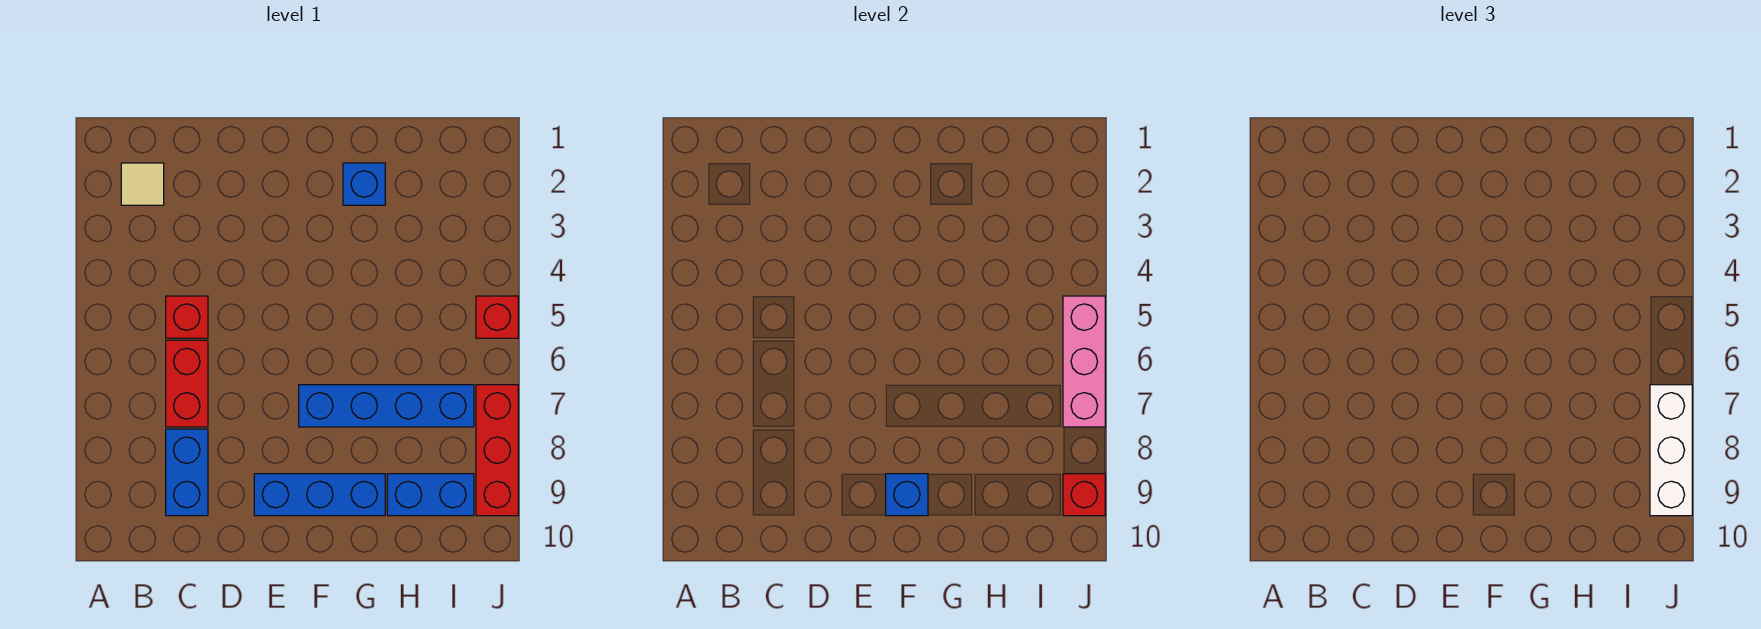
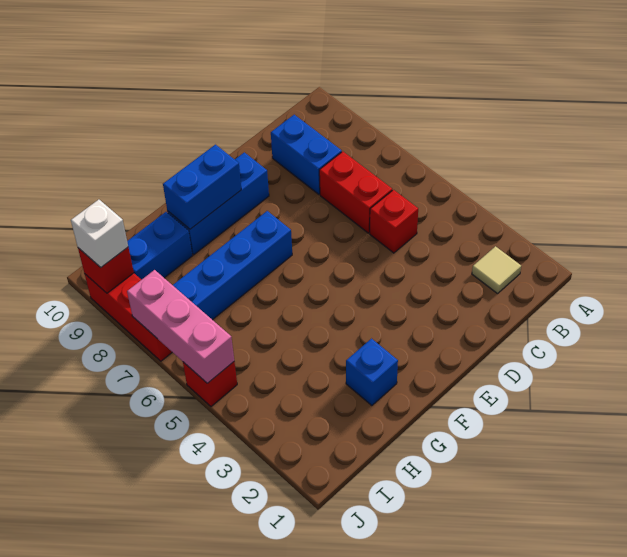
blue brick F9 level 2 -> blue brick F9:G9 level 2
white brick J7:J9 level 3 -> white brick J9 level 3

